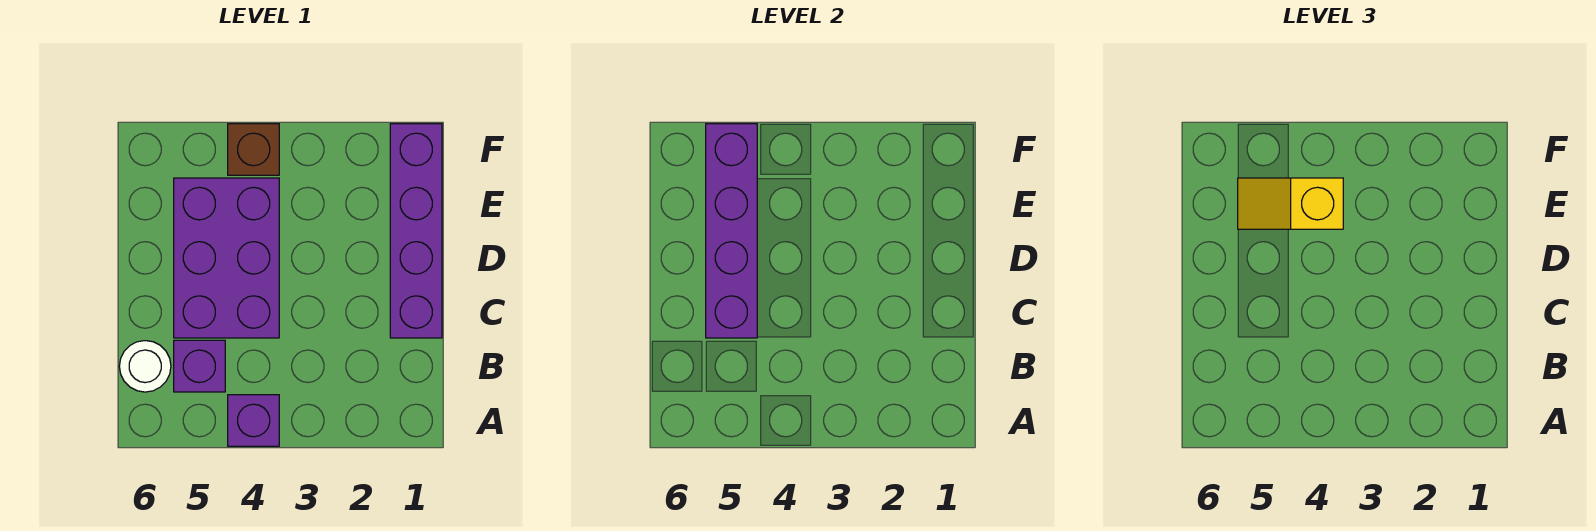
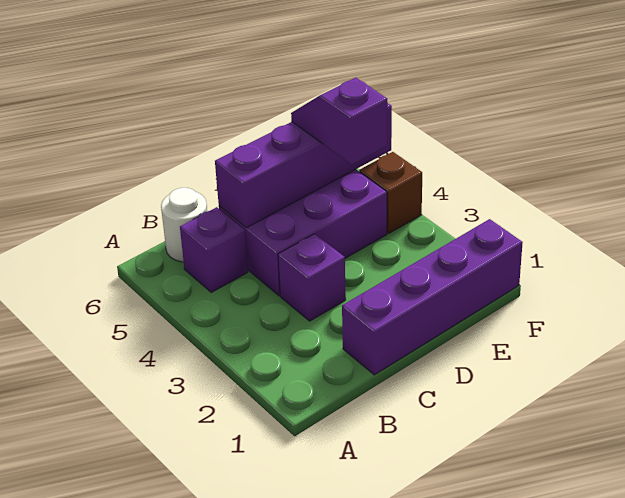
purple brick A4 level 1 -> purple brick C3 level 1
yellow slope E4:E5 level 3 top 4 -> purple slope E4:E5 level 3 top 4

